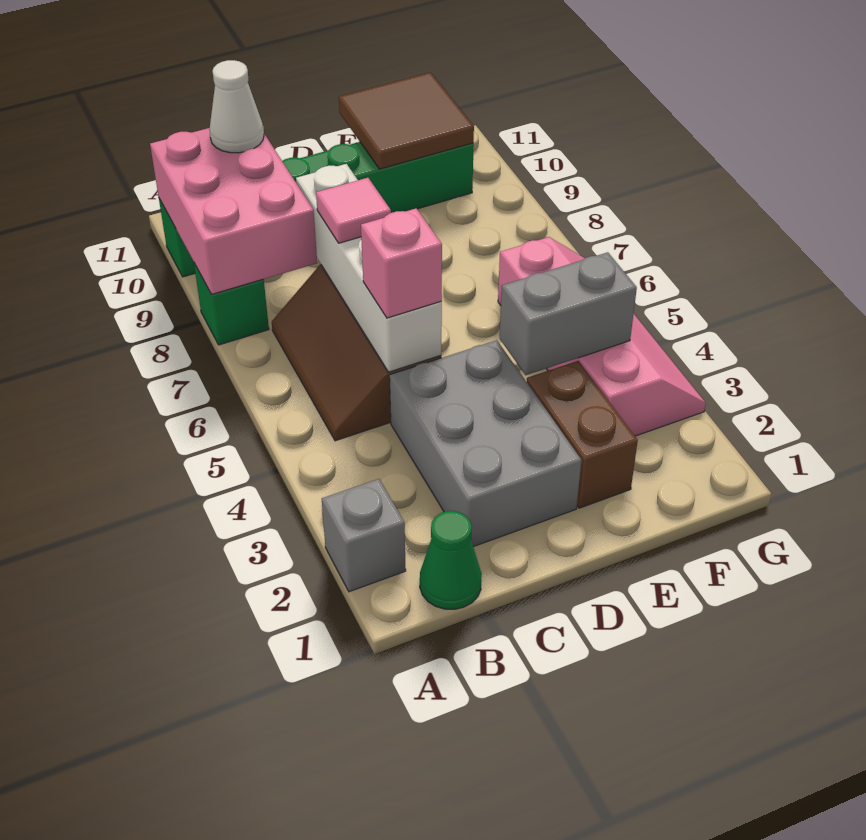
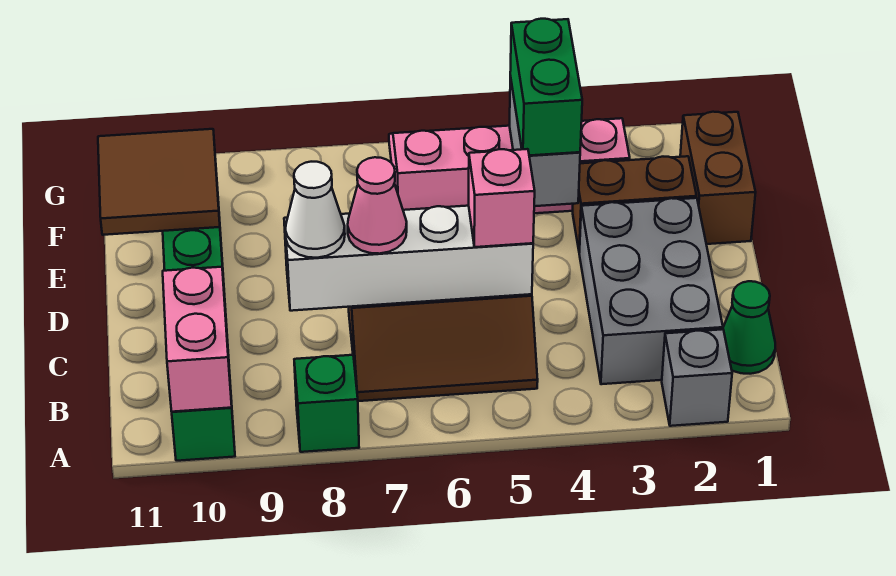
pink brick A8:B10 level 2 -> pink brick A10:B10 level 2
white cone B10 level 3 -> white cone C8 level 3
grey brick C2:D4 level 1 -> grey brick B2:D3 level 1
pink tile C7 level 3 -> pink cone C7 level 3
none -> brown brick E1:F1 level 1
none -> green brick E4:F4 level 3

